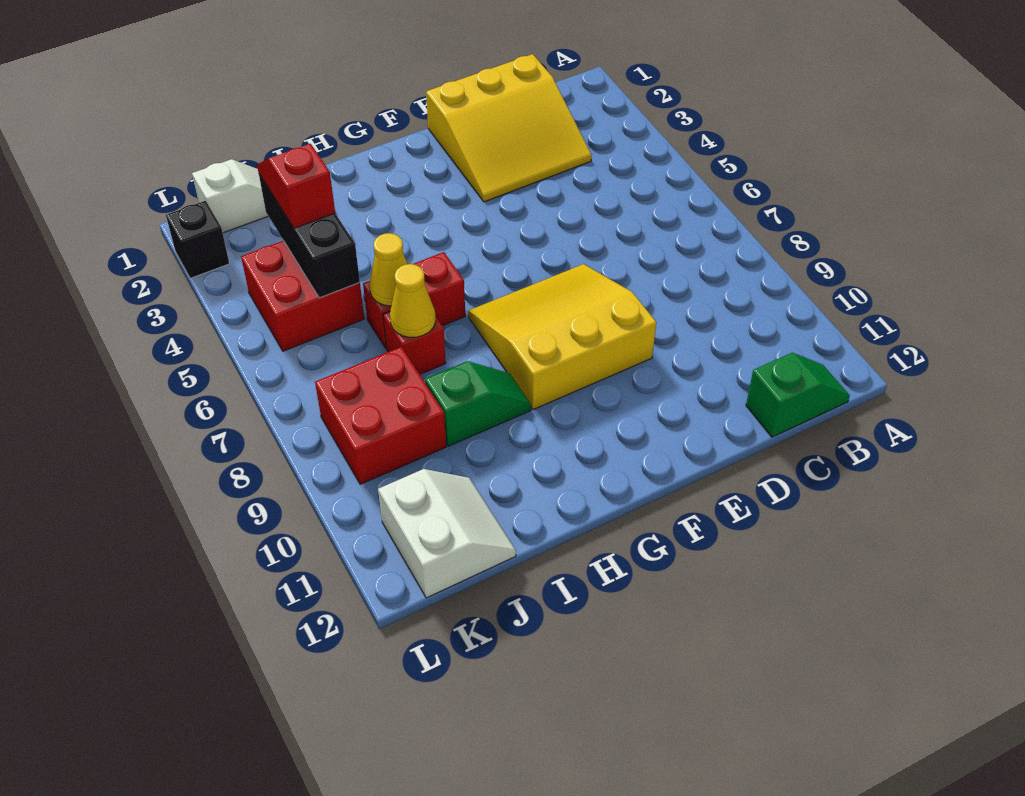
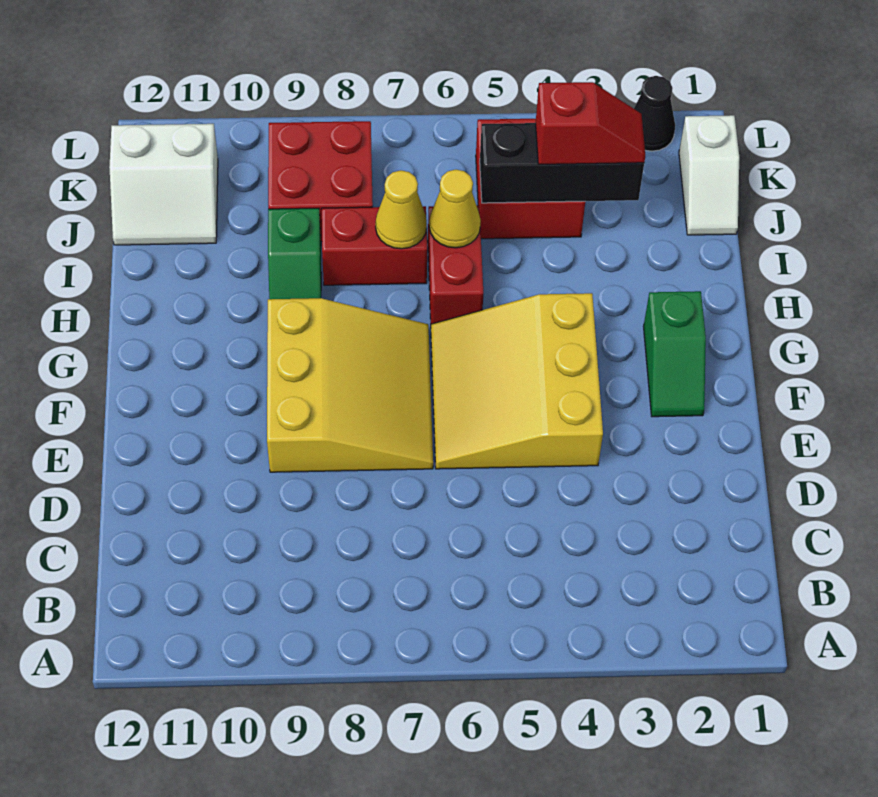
green slope B12:C12 level 1 top C -> green slope F2:G2 level 1 top G
yellow slope C1:E3 level 1 top 1 -> yellow slope E4:G6 level 1 top 4
red brick I7 level 1 -> red brick I7:I8 level 1
black brick L2 level 1 -> black cone L2 level 1

